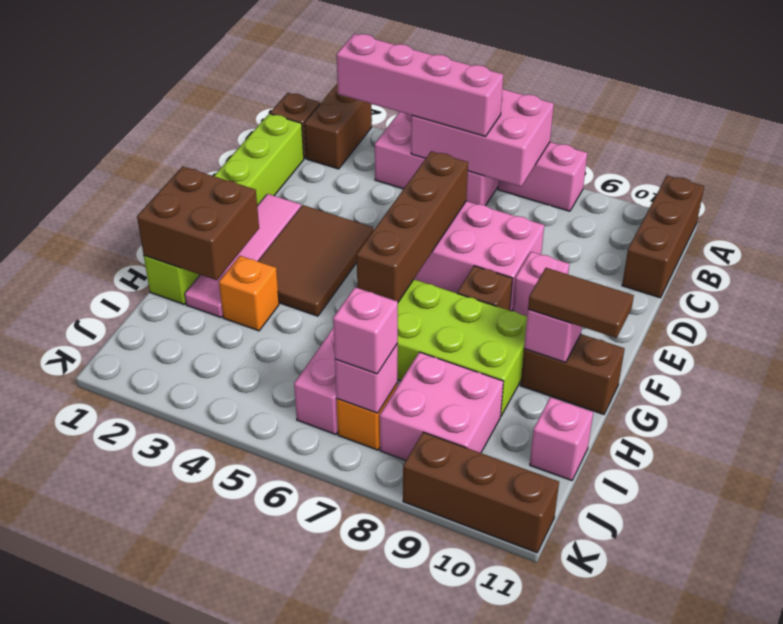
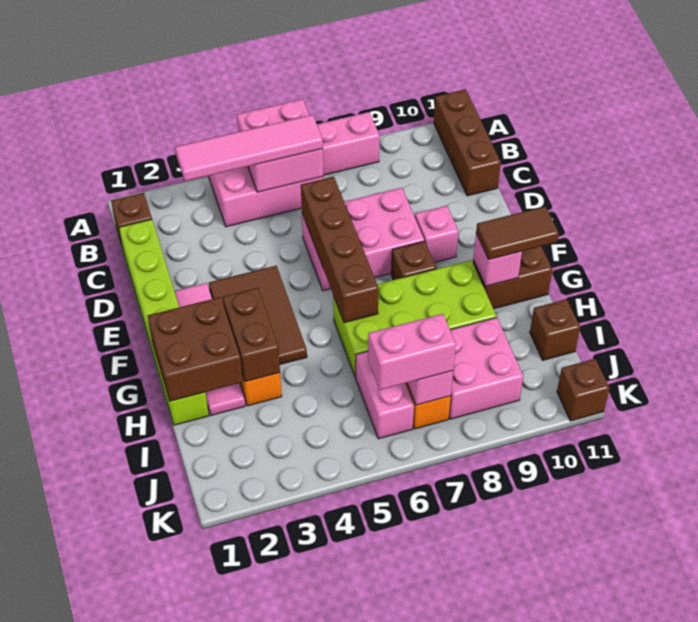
brown brick A2:B2 level 1 -> brown brick G3:H3 level 2
pink brick A5:B7 level 2 -> pink brick A5:B6 level 2
pink brick B3:B6 level 3 -> pink tile B3:B6 level 3
pink brick I11 level 1 -> brown brick I11 level 1
pink brick J7 level 3 -> pink brick J6:J7 level 3
brown brick K9:K11 level 1 -> brown brick K11 level 1

